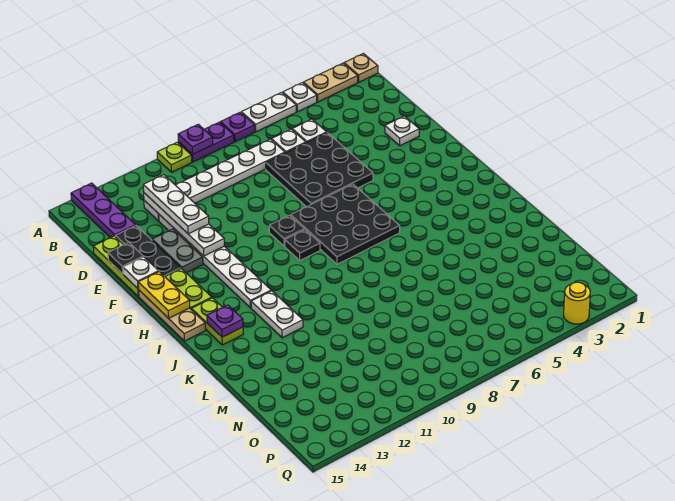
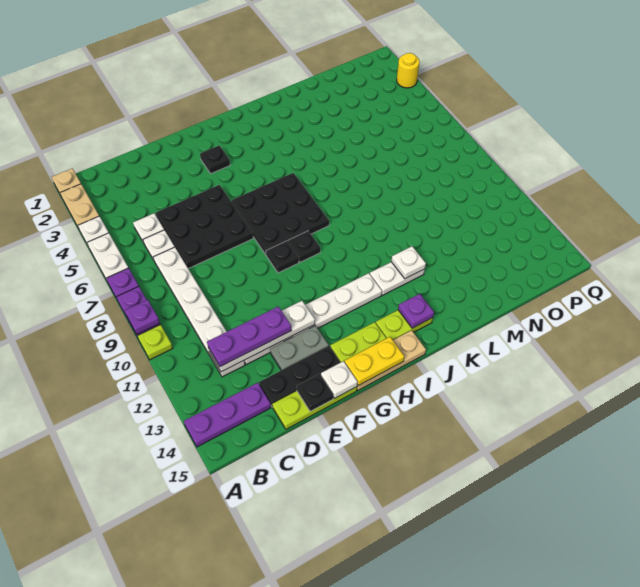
white plate C12:E12 level 3 -> purple plate C12:E12 level 3
white plate E2 level 1 -> white plate K12 level 2
none -> black plate G3 level 1

